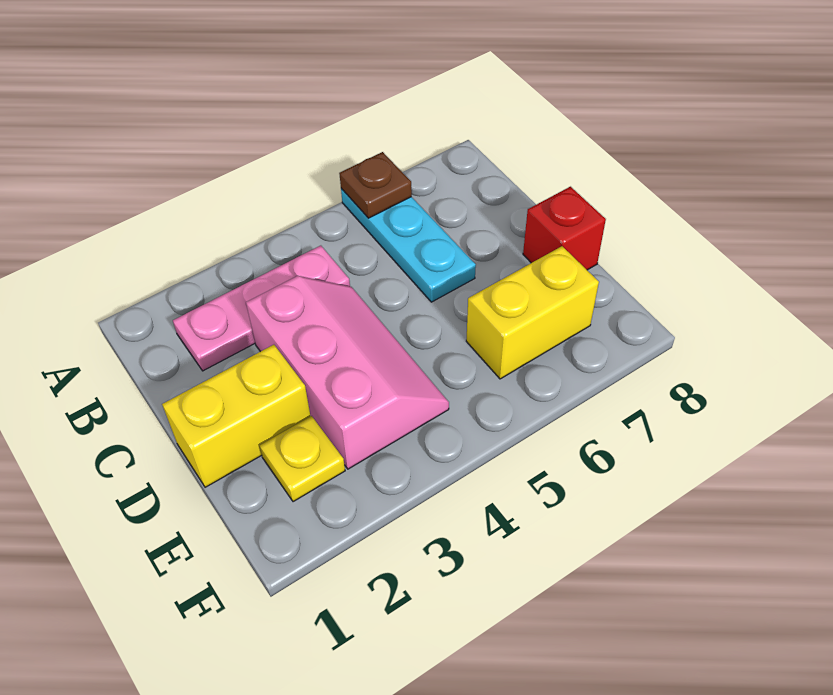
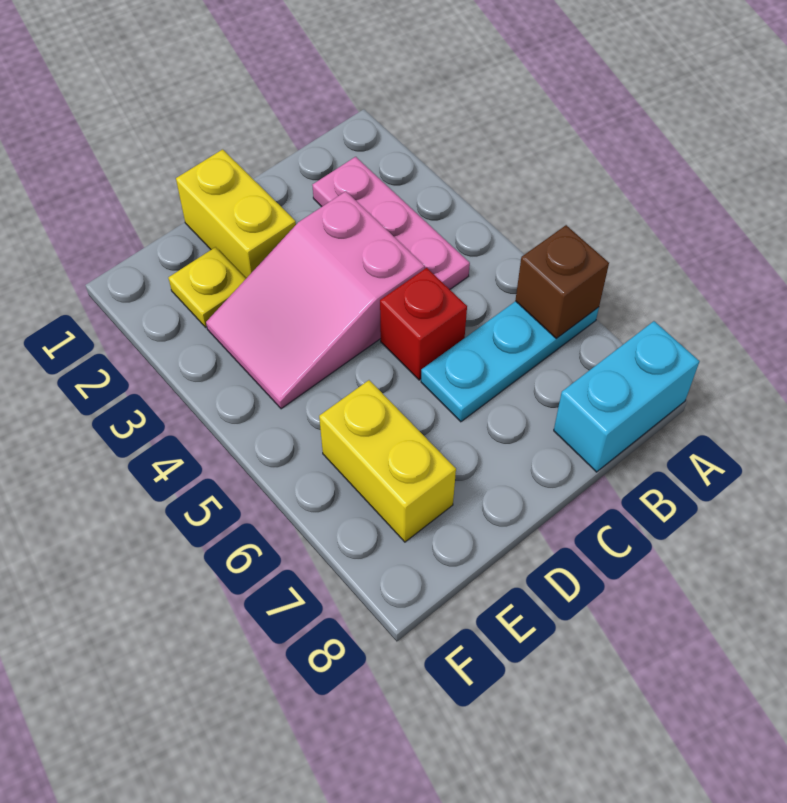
brown plate A6 level 2 -> brown brick A6 level 2
none -> cyan brick A8:B8 level 1
pink slope C3:E4 level 1 top 3 -> pink slope C3:E4 level 1 top C
red brick D8 level 1 -> red brick C5 level 1

